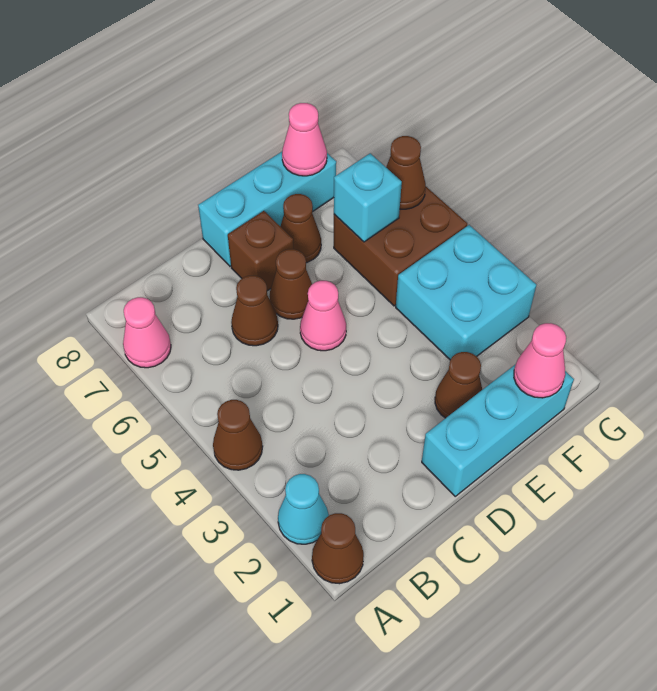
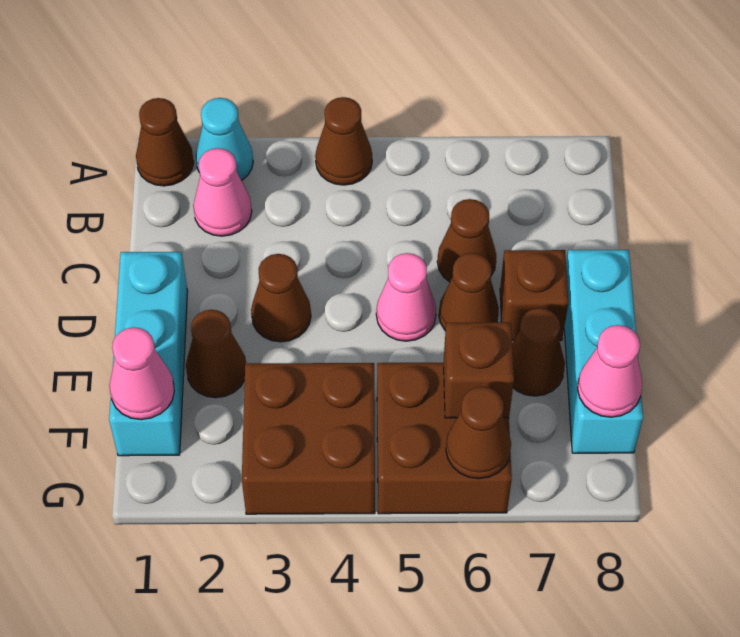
pink cone A7 level 1 -> pink cone B2 level 1
none -> brown cone D3 level 1
cyan brick F3:G4 level 1 -> brown brick F3:G4 level 1
cyan brick F6 level 2 -> brown brick F6 level 2

